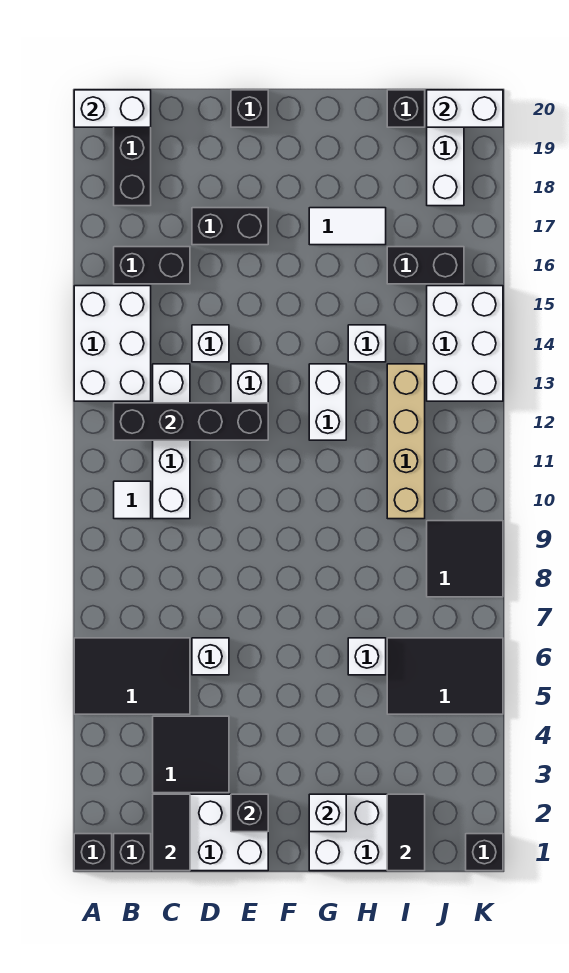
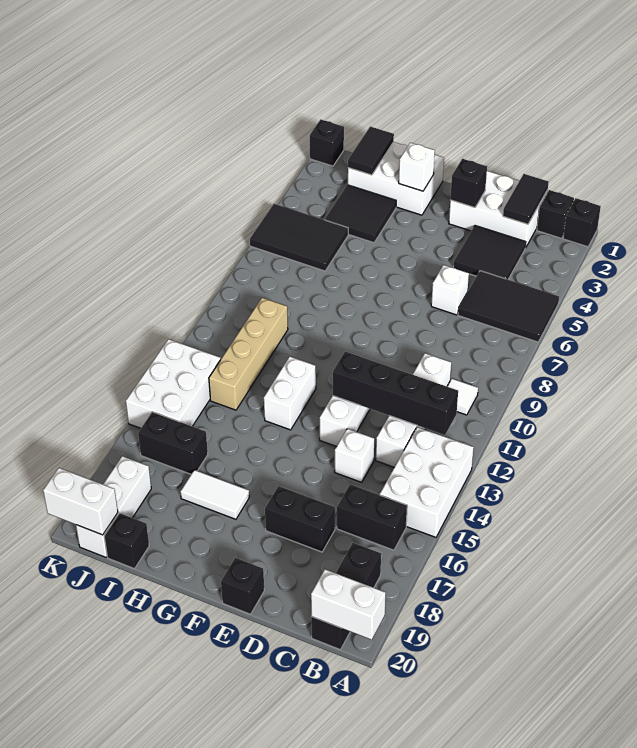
white brick H6 level 1 -> none
white brick H14 level 1 -> none
black tile J8:K9 level 1 -> black tile H3:I4 level 1

